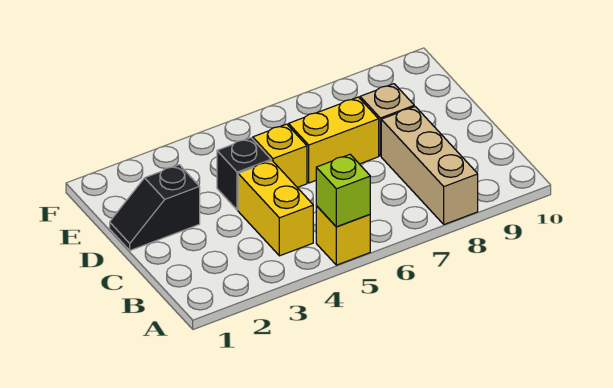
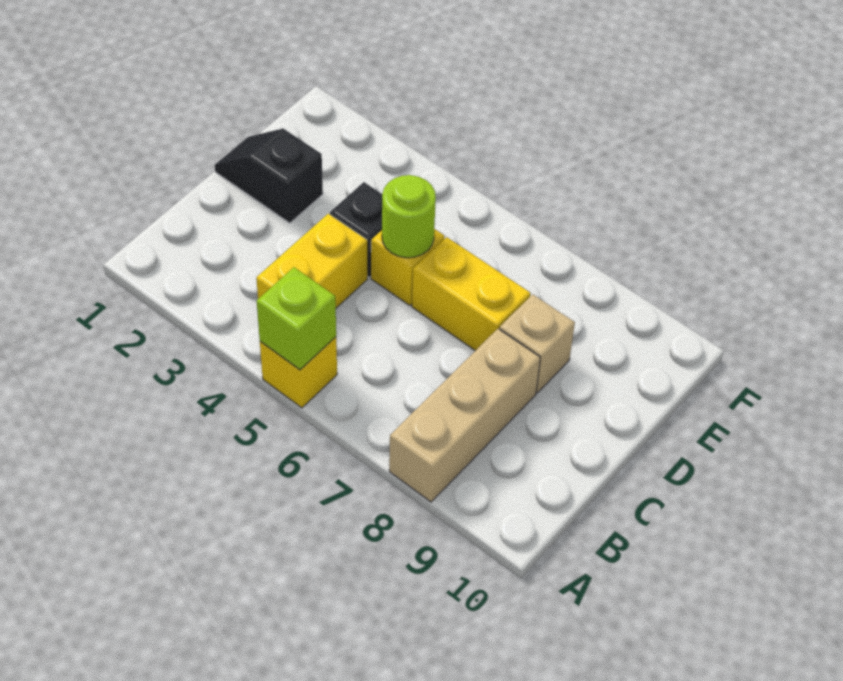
none -> lime round brick D5 level 2

